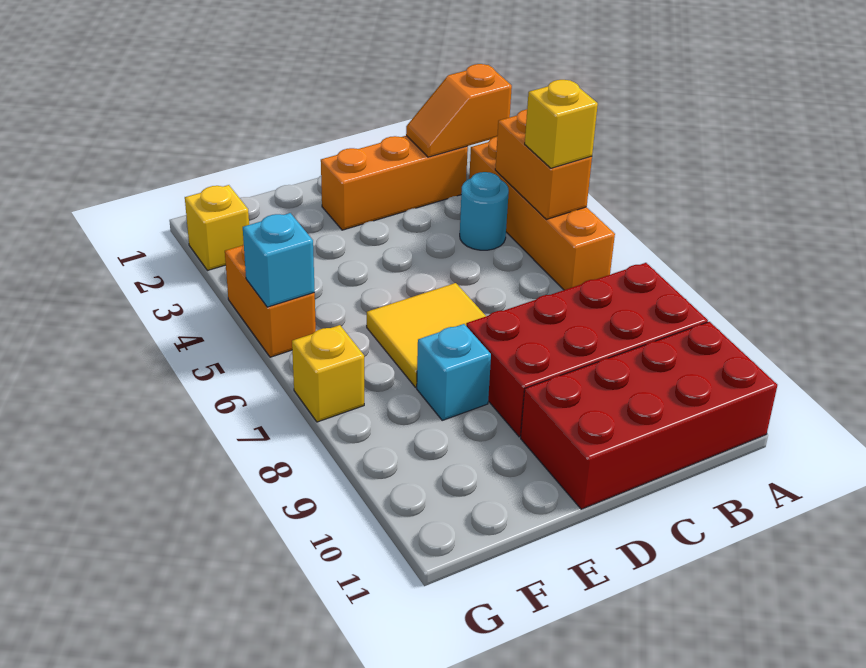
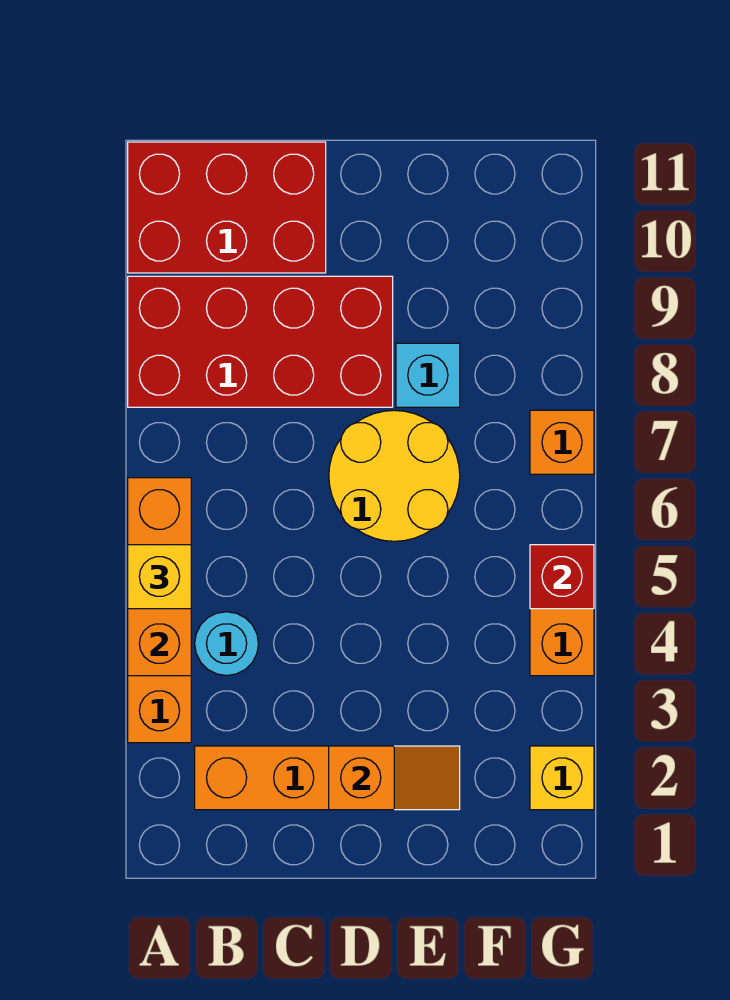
orange slope A2:B2 level 2 top A -> orange slope D2:E2 level 2 top D
red brick A10:D11 level 1 -> red brick A10:C11 level 1
yellow tile D6:E7 level 1 -> yellow round brick D6:E7 level 1
cyan brick G5 level 2 -> red brick G5 level 2
yellow brick G7 level 1 -> orange brick G7 level 1

